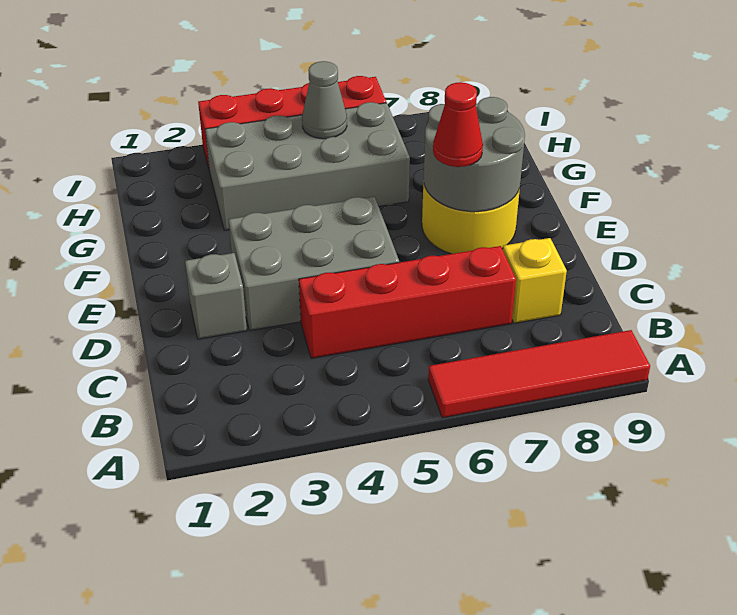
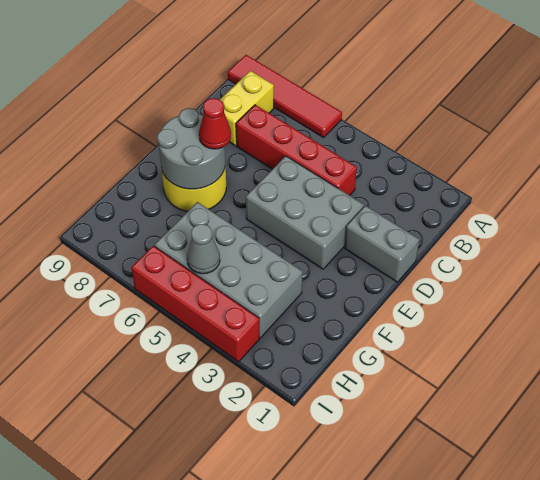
yellow brick C8 level 1 -> yellow brick B8:C8 level 1
grey brick D2 level 1 -> grey brick D1:D2 level 1

